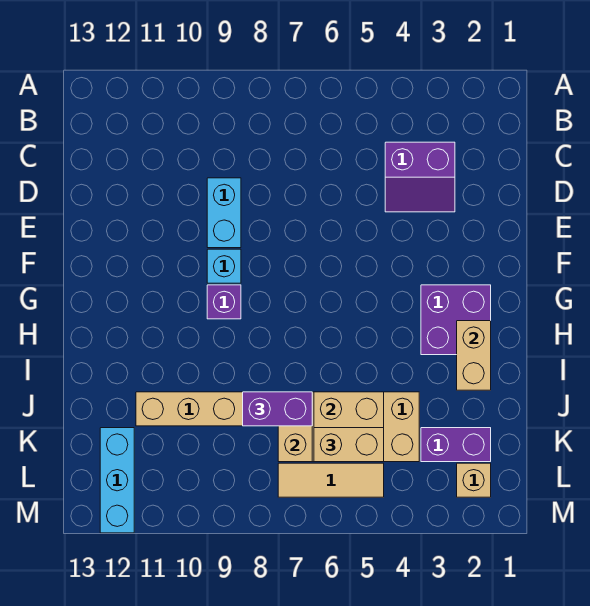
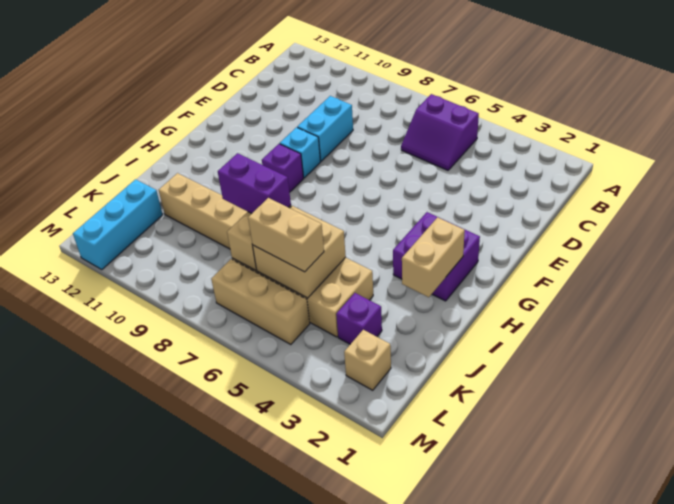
purple slope C3:D4 level 1 top C -> purple slope B5:C6 level 1 top B
purple brick K2:K3 level 1 -> purple brick K3 level 1
tan tile L5:L7 level 1 -> tan brick L5:L7 level 1

